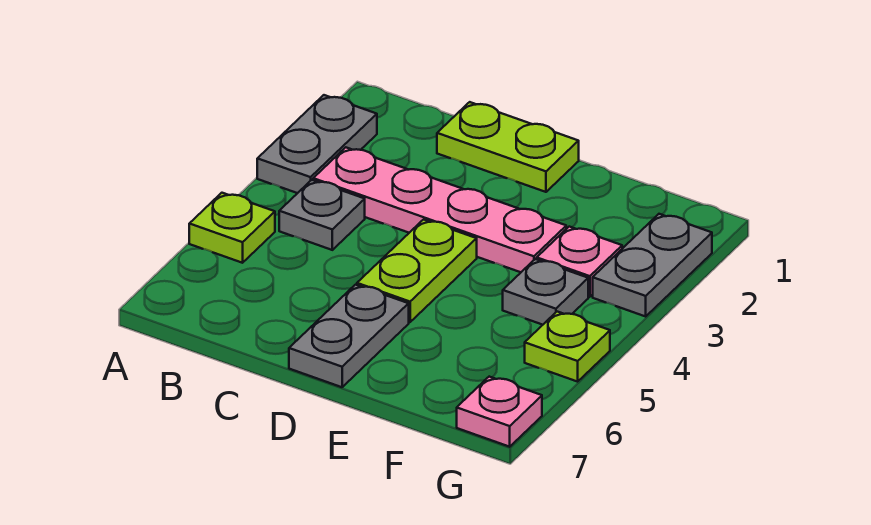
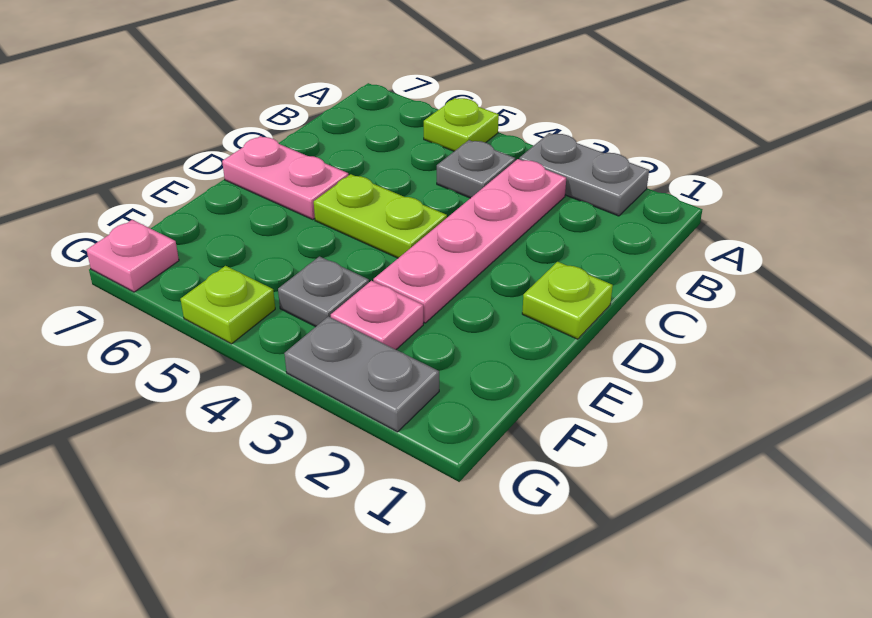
lime plate C1:D1 level 1 -> lime plate D1 level 1
grey plate D6:D7 level 1 -> pink plate D6:D7 level 1

